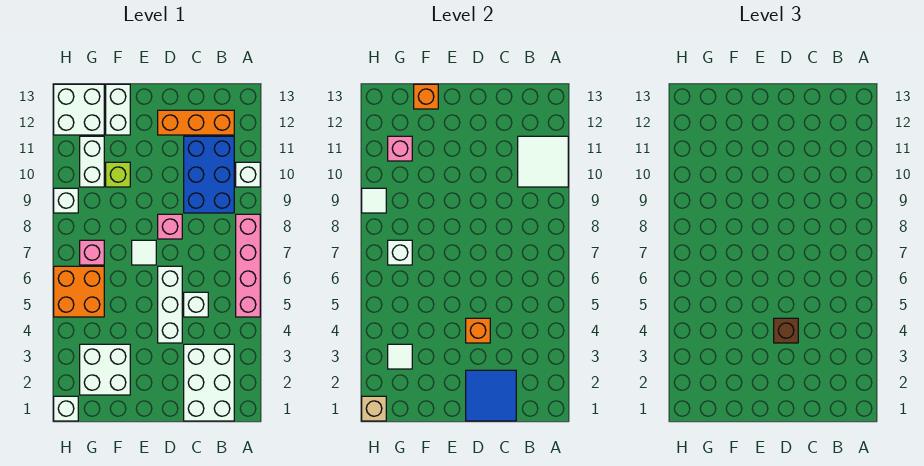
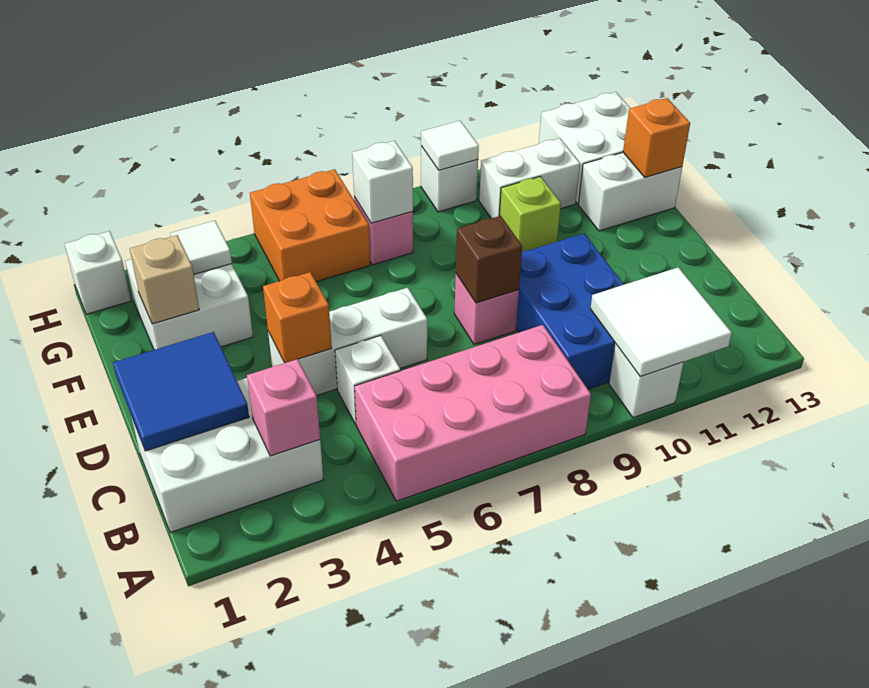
pink brick A5:A8 level 1 -> pink brick A5:B8 level 1
blue brick B9:C11 level 1 -> blue brick B9:D10 level 1
orange brick B12:D12 level 1 -> none
brown brick D4 level 3 -> brown brick D8 level 2
white tile E7 level 1 -> none
pink brick G11 level 2 -> pink brick B3 level 2
tan brick H1 level 2 -> tan brick F2 level 2

